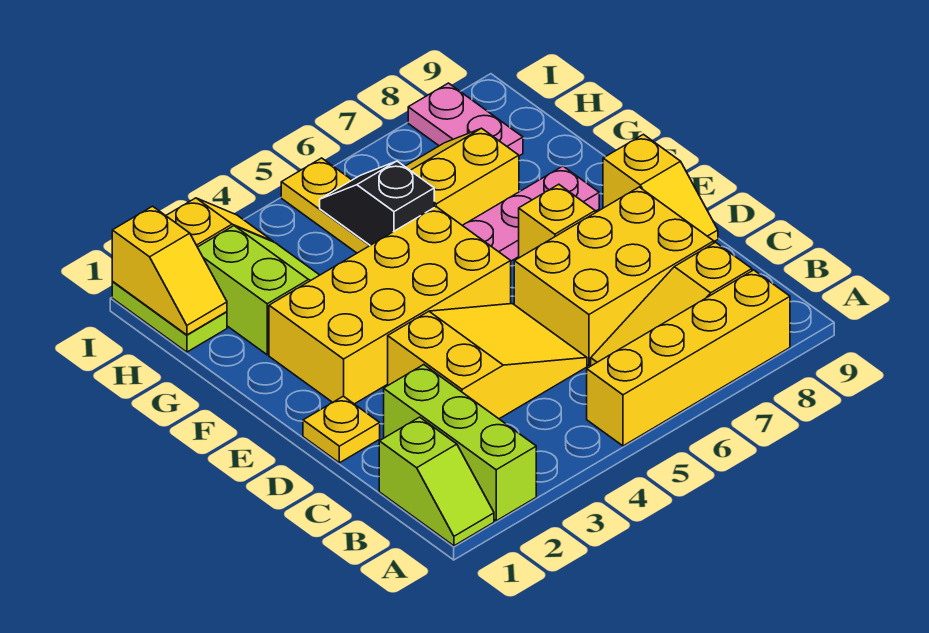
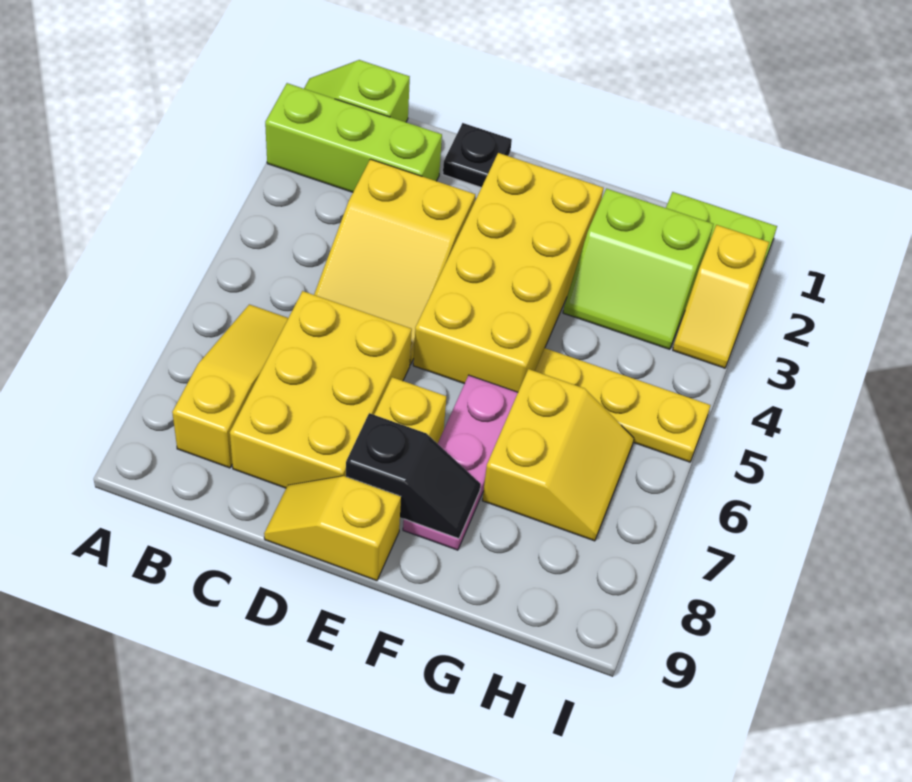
yellow brick A5:A8 level 1 -> none
yellow plate D1 level 1 -> black plate D1 level 1
black slope G5:H5 level 2 top G -> black slope E8:F8 level 2 top E
yellow slope H1:I1 level 2 top I -> none
pink plate H8:I8 level 1 -> none

